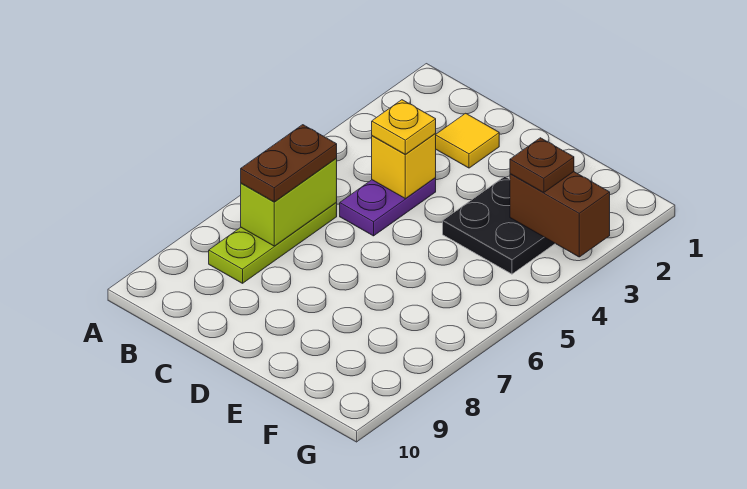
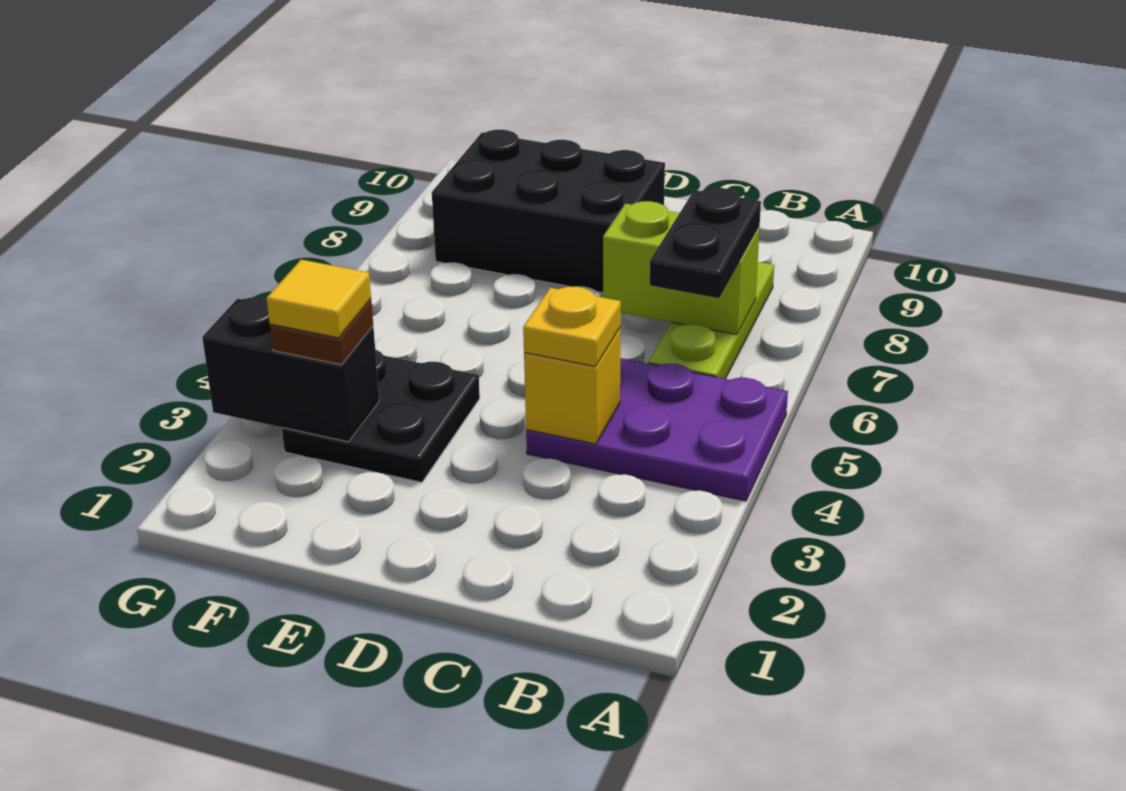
lime brick B6:B7 level 2 -> lime brick B7:C7 level 2
brown plate B6:B7 level 3 -> black plate B6:B7 level 3
yellow tile C2 level 1 -> yellow tile F3 level 4
purple plate C4:C5 level 1 -> purple plate A4:C5 level 1
none -> black brick D8:F9 level 1
brown brick F3:G3 level 2 -> black brick F3:G3 level 2

